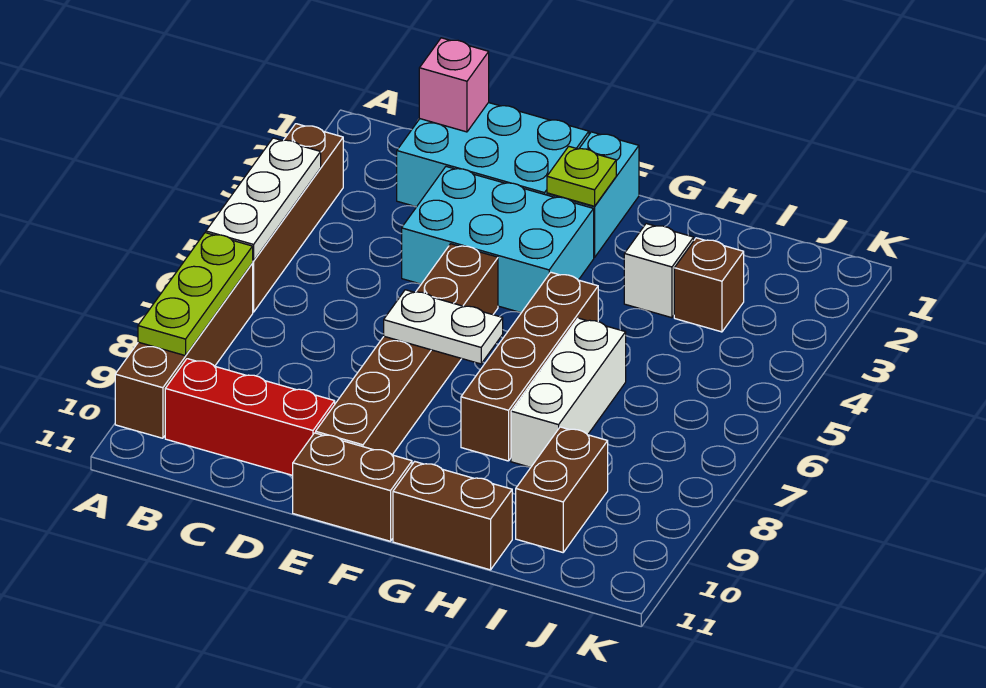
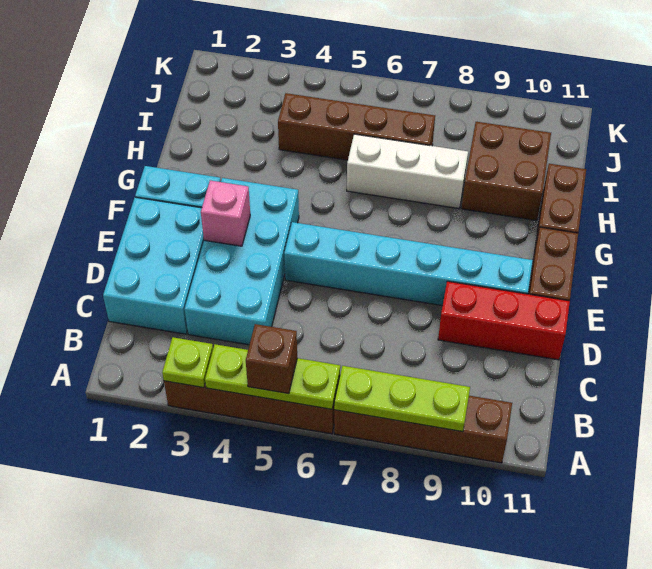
white plate A4:A6 level 2 -> lime plate A4:A6 level 2
red brick B10:D10 level 1 -> red brick D9:D11 level 1
pink brick C1 level 2 -> pink brick E3 level 2
cyan brick D3:F4 level 1 -> cyan brick C3:F4 level 1
brown brick E5:E10 level 1 -> cyan brick E5:E10 level 1
white plate E7:F7 level 2 -> none
lime plate F2 level 2 -> lime plate A3 level 2
brown brick G5:G8 level 1 -> brown brick I4:I7 level 1
white brick H3 level 1 -> none
brown brick I3 level 1 -> brown brick A5 level 3
brown brick I9:I10 level 1 -> brown brick H9:I10 level 1

